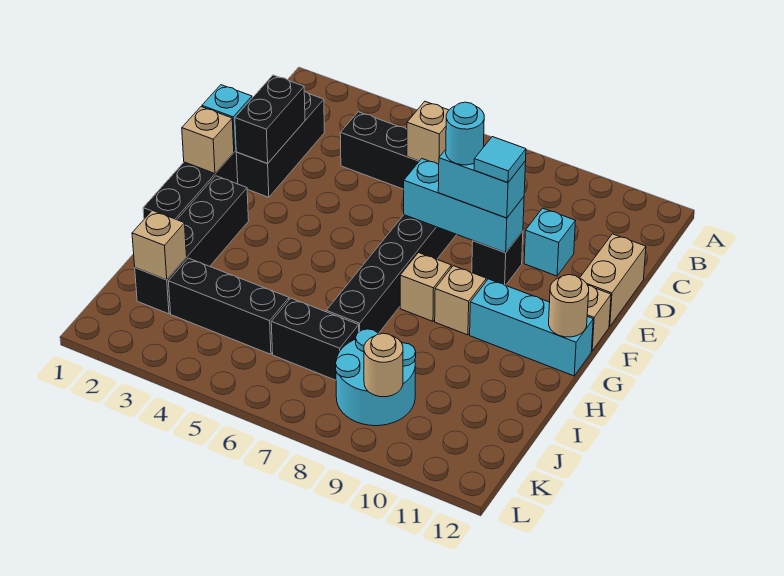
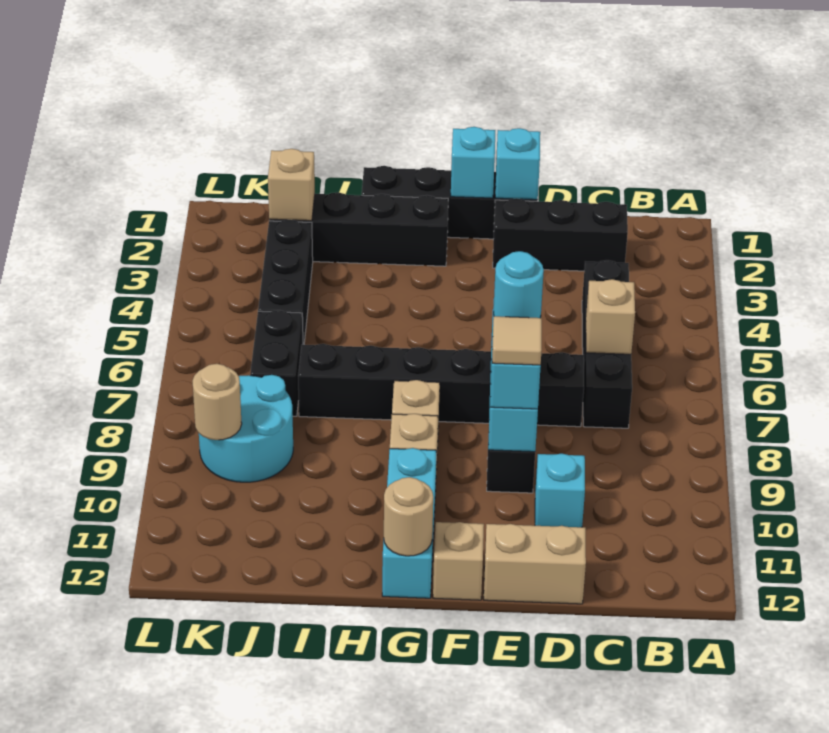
black brick D2:E2 level 2 -> none
cyan tile E9 level 4 -> tan tile E9 level 4
tan brick F1 level 2 -> cyan brick F1 level 2

